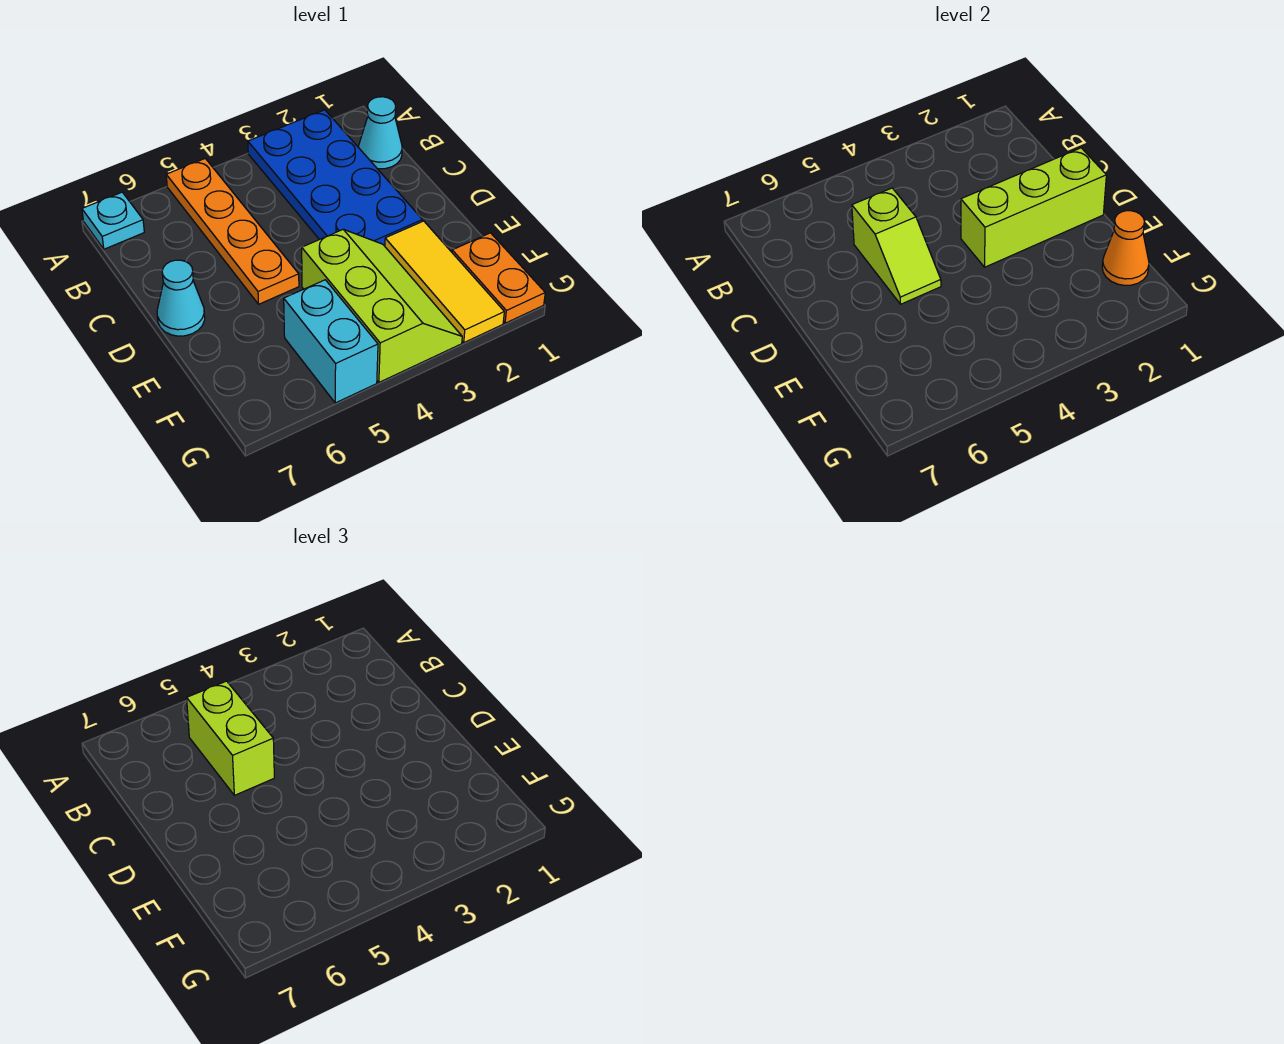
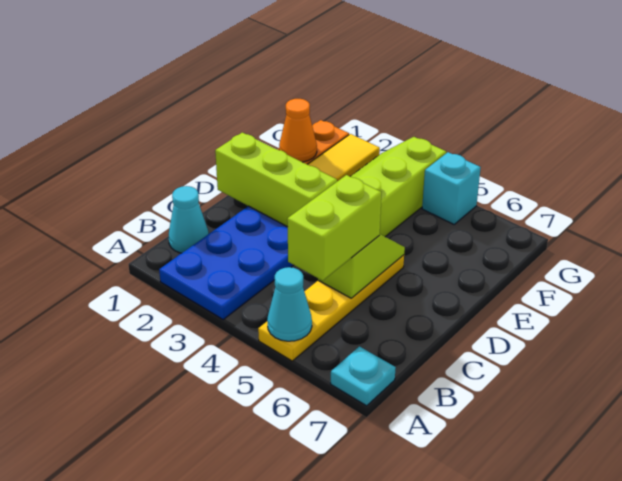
orange plate A5:D5 level 1 -> yellow plate A5:D5 level 1
cyan cone D7 level 1 -> cyan cone A5 level 2
cyan brick F5:G5 level 1 -> cyan brick G5 level 1

